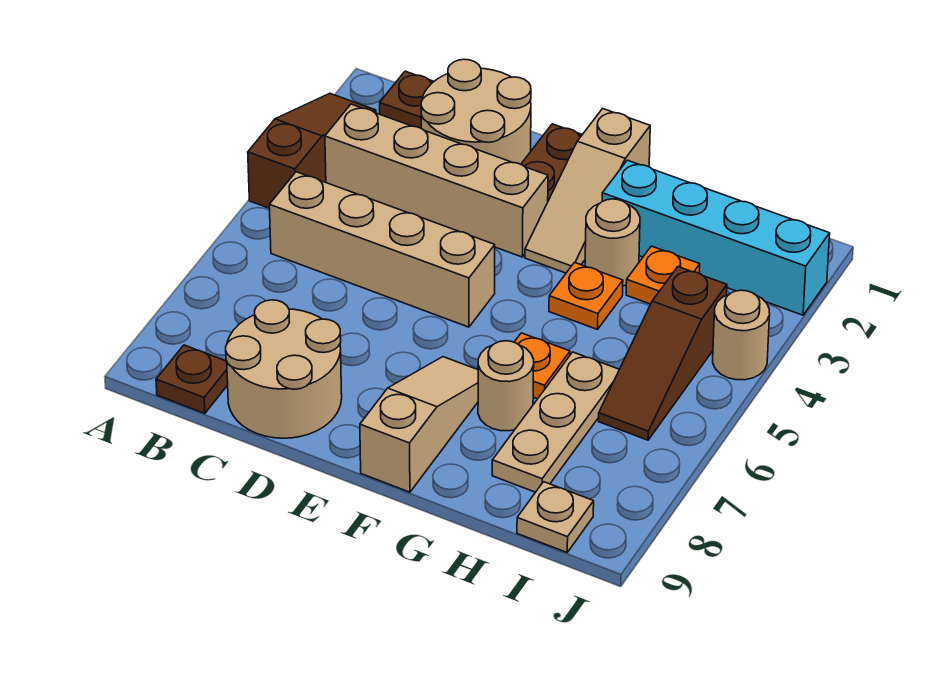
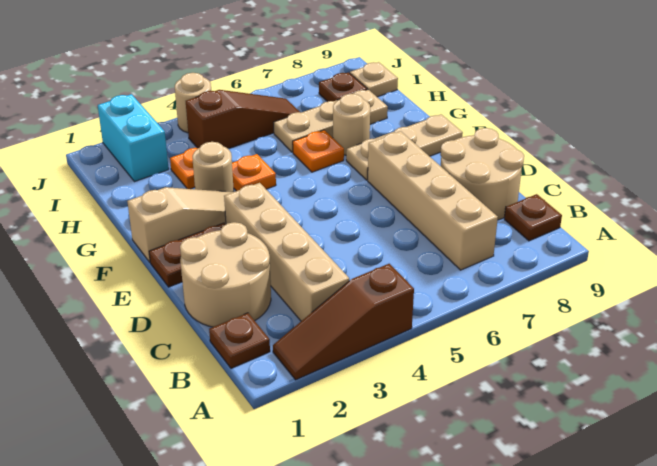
tan brick B5:E5 level 1 -> tan brick B7:E7 level 1
tan slope F7:F9 level 1 top 9 -> tan plate F7:F9 level 1
cyan brick G2:J2 level 1 -> cyan brick I2:J2 level 1
none -> brown plate I8 level 1

